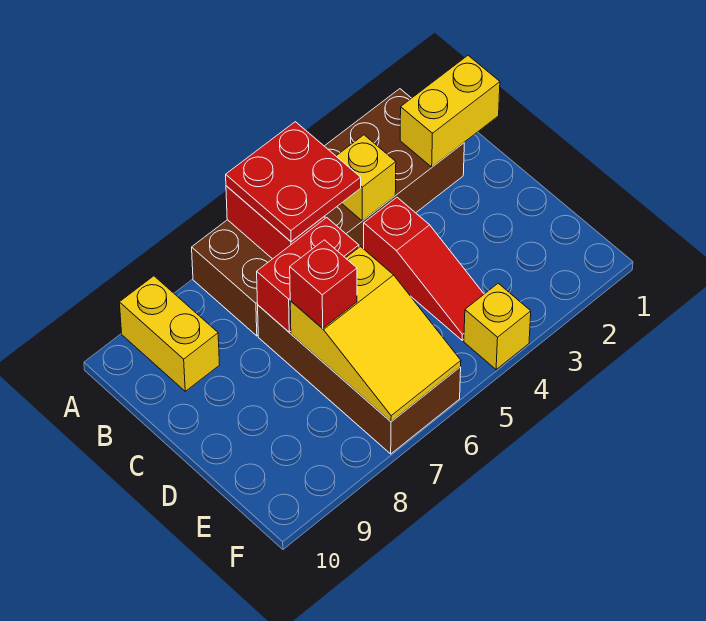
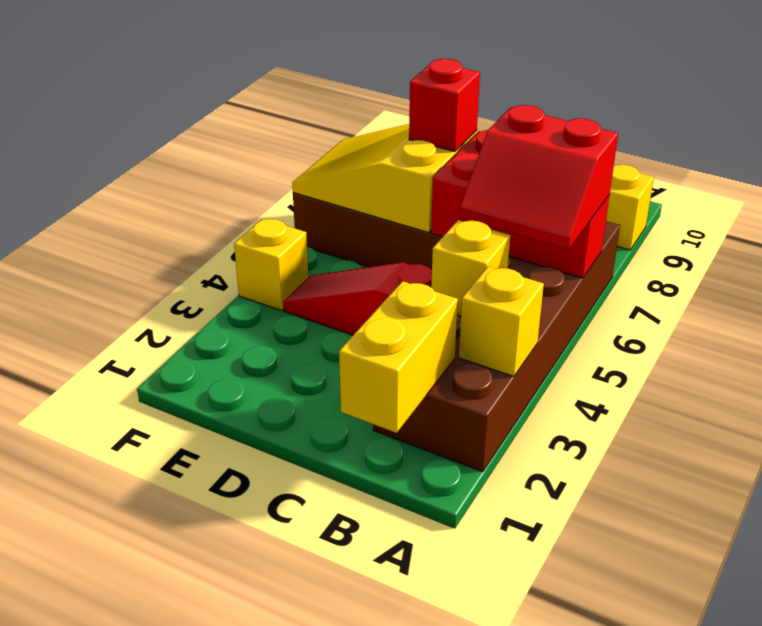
none -> yellow brick A3 level 2
red plate A5:B6 level 3 -> red slope A5:B6 level 3 top 6

